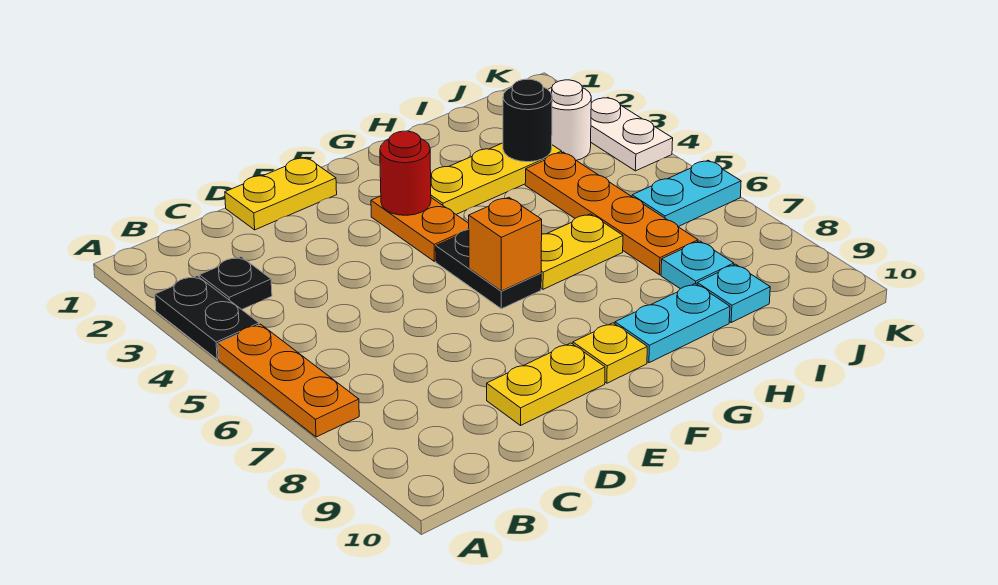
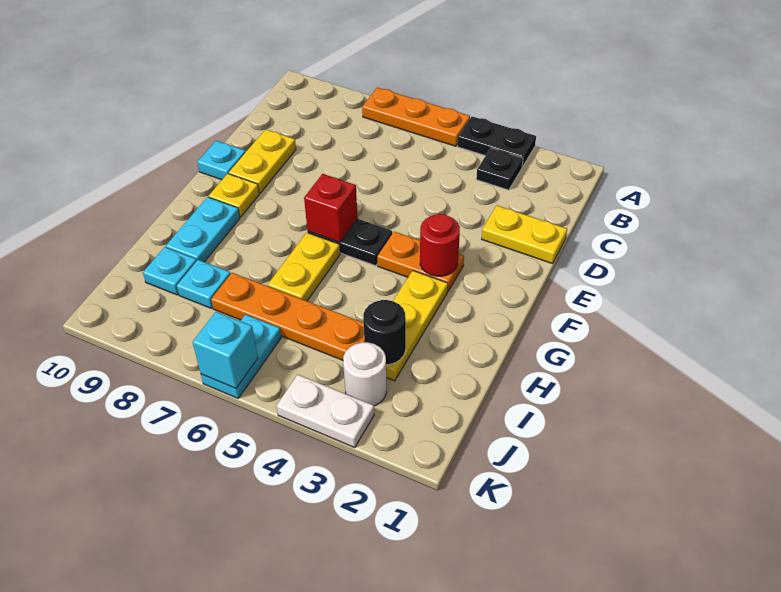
yellow plate D1:E1 level 1 -> yellow plate D1:D2 level 1
none -> cyan plate E10 level 1
orange brick F6 level 2 -> red brick F6 level 2
none -> cyan brick K6 level 2

